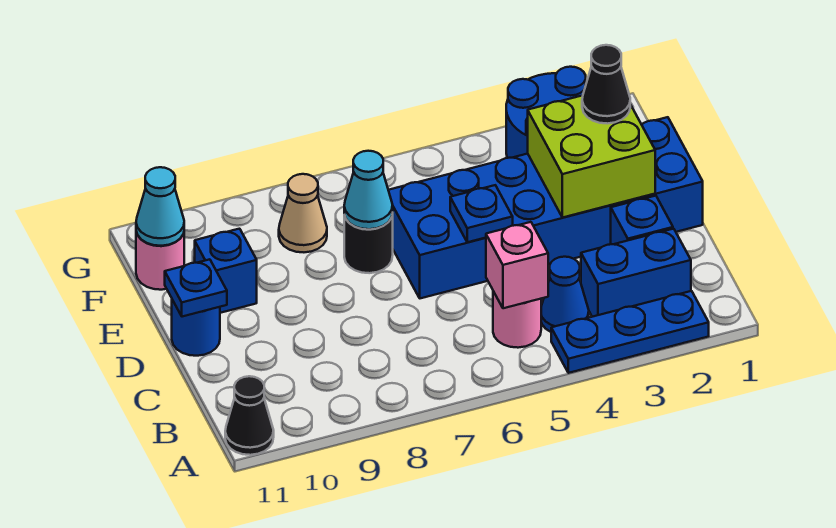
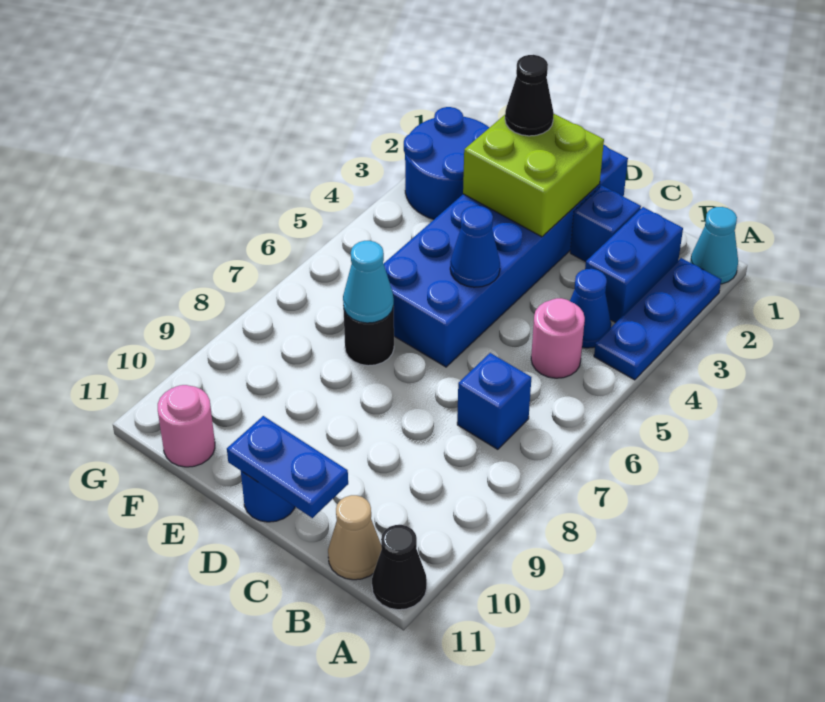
pink brick B5 level 2 -> none
blue plate D5 level 2 -> blue cone D5 level 2
blue plate D11 level 2 -> blue plate C11:D11 level 2
blue brick E10 level 1 -> blue brick B7 level 1
tan cone F8 level 1 -> tan cone B11 level 1
cyan cone F11 level 2 -> cyan cone A1 level 1

